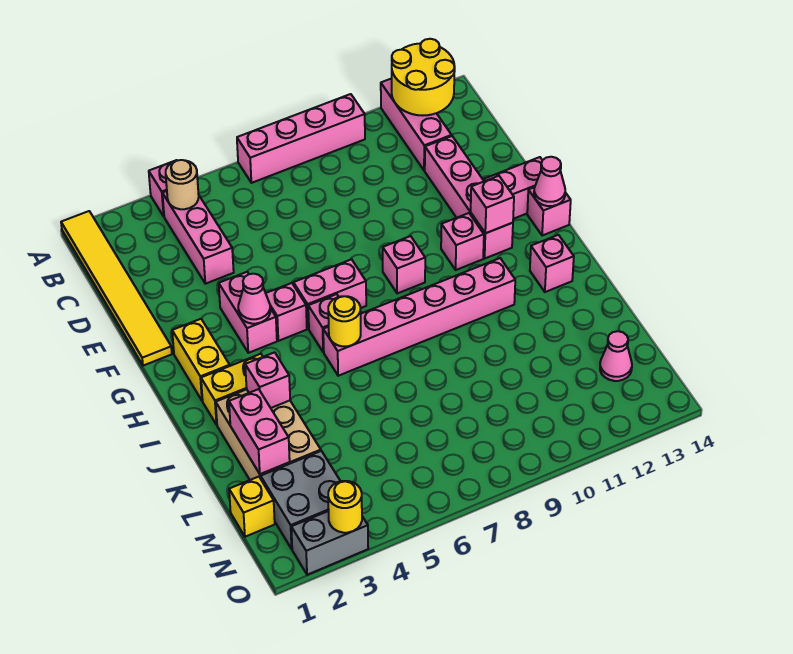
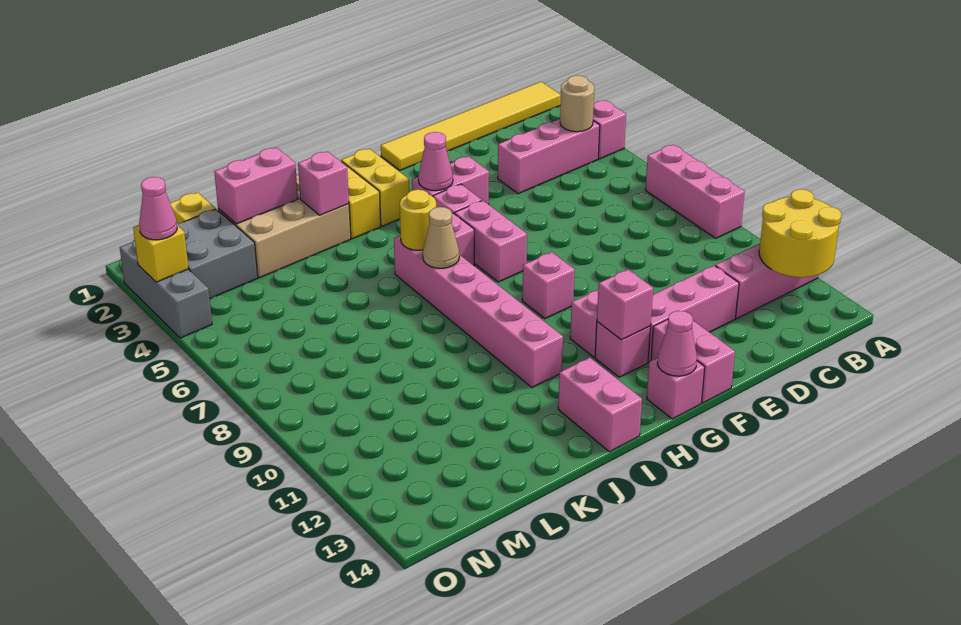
pink brick A7:A10 level 1 -> pink brick A7:A9 level 1
yellow brick G2:H2 level 1 -> yellow brick H2:H3 level 1
none -> tan cone I7 level 2
pink brick I13 level 1 -> pink brick I13:I14 level 1
pink cone M13 level 1 -> pink cone O3 level 3
grey brick O2:O3 level 1 -> grey brick O2:O4 level 1
yellow round brick O3 level 2 -> yellow brick O3 level 2

